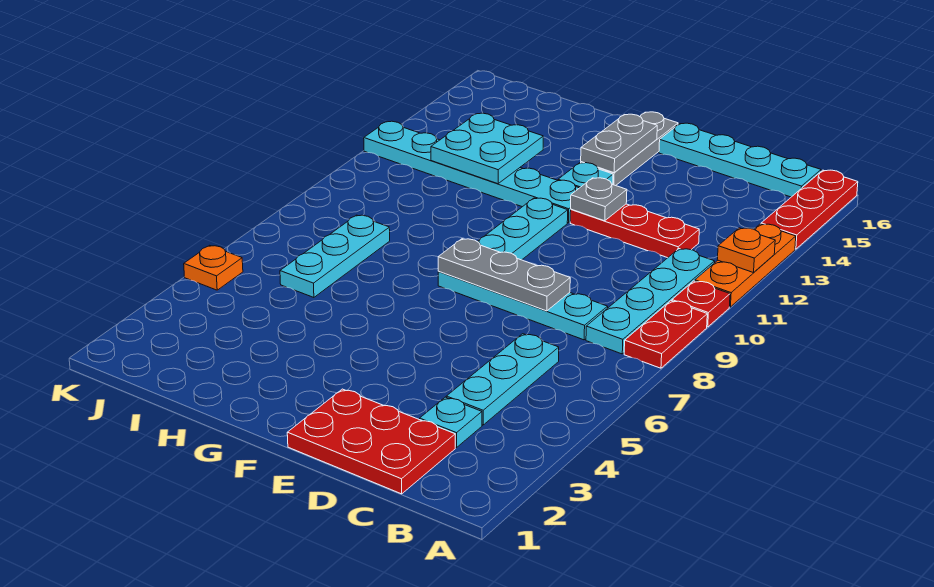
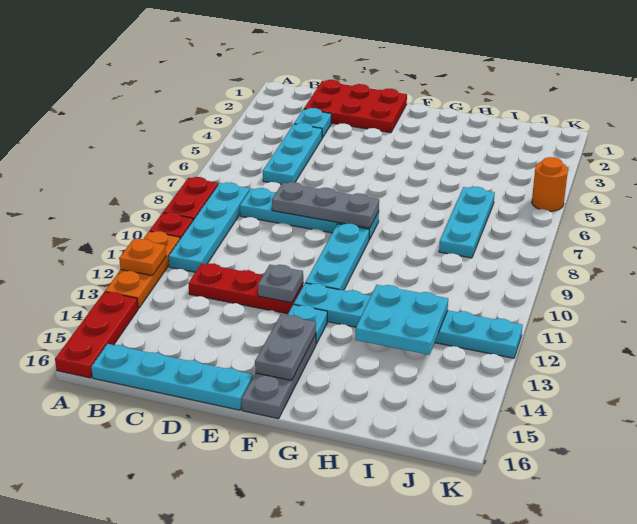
orange plate K5 level 1 -> orange round brick K5 level 1

